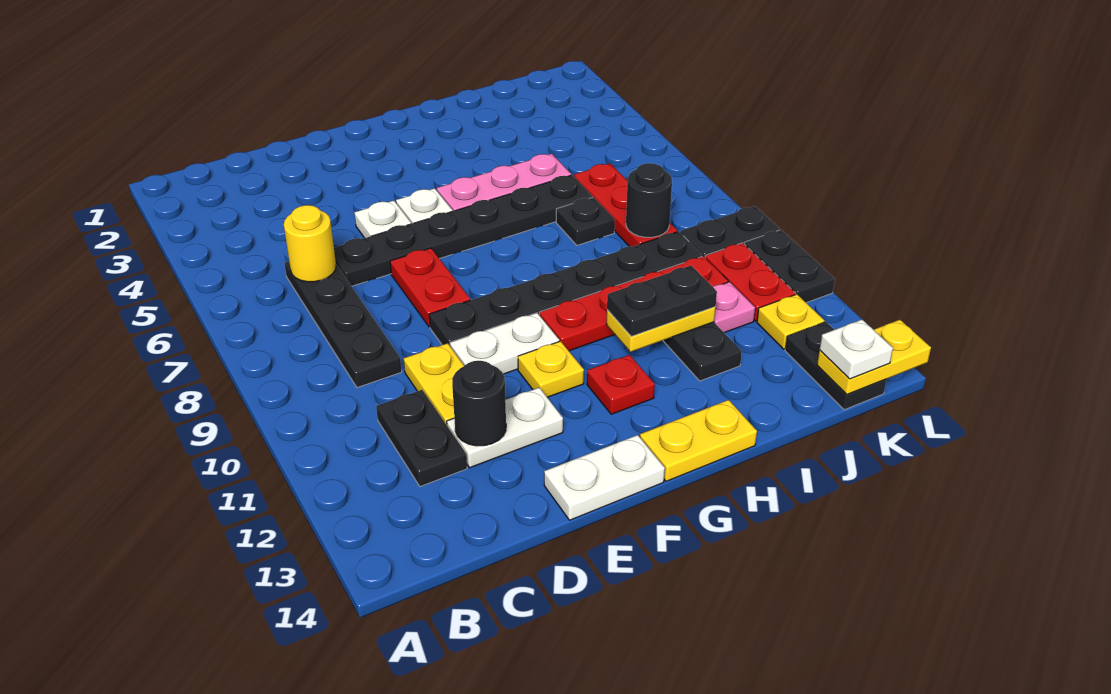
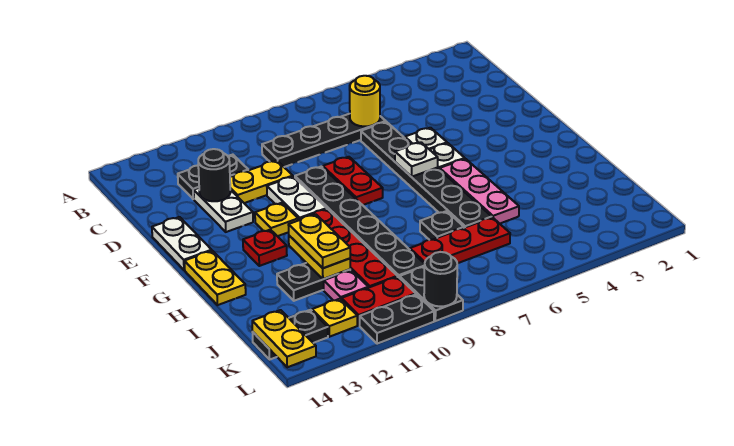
red plate E7:E8 level 1 -> red plate E8:F8 level 1
black plate H11:I11 level 3 -> yellow plate H11:I11 level 3
black round brick J8 level 2 -> black round brick L9 level 2
white plate K14 level 3 -> white plate F6 level 2

